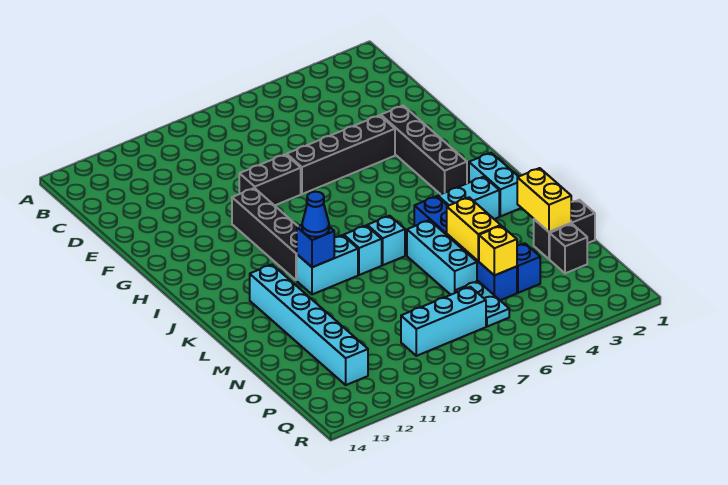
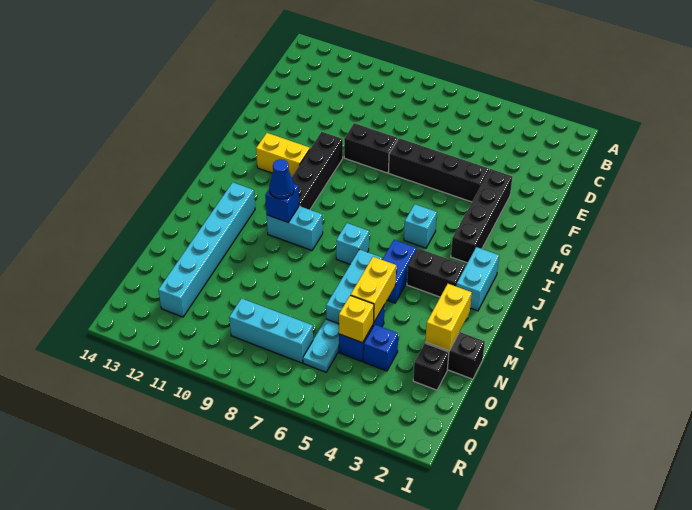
none -> yellow brick H11:H12 level 1
cyan brick K3:K4 level 1 -> black brick K3:K4 level 1
cyan brick K8 level 1 -> cyan brick I5 level 1

